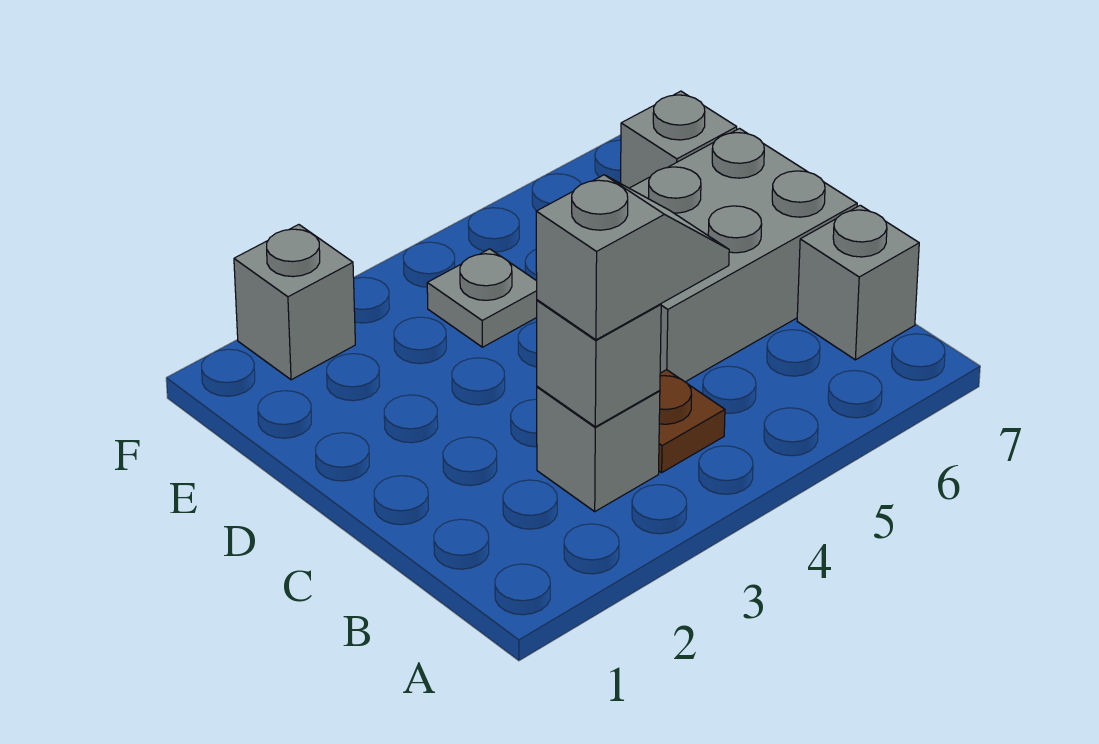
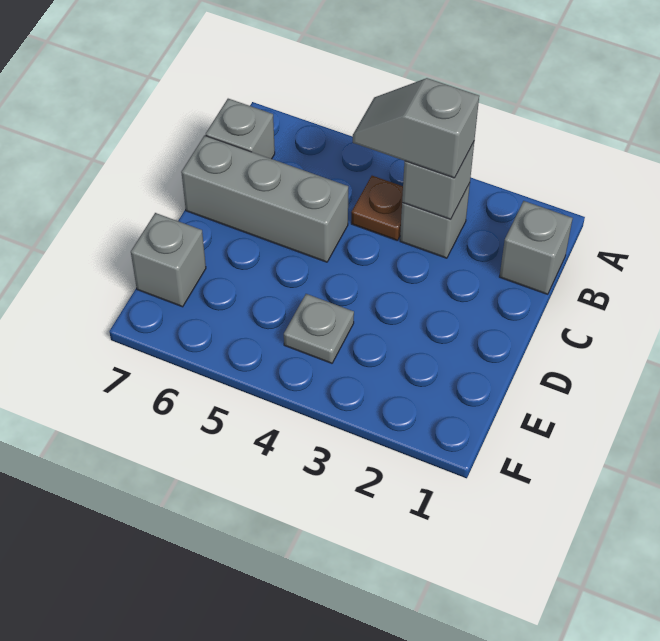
grey brick C5:D7 level 1 -> grey brick C5:C7 level 1
grey brick F2 level 1 -> grey brick B1 level 1

